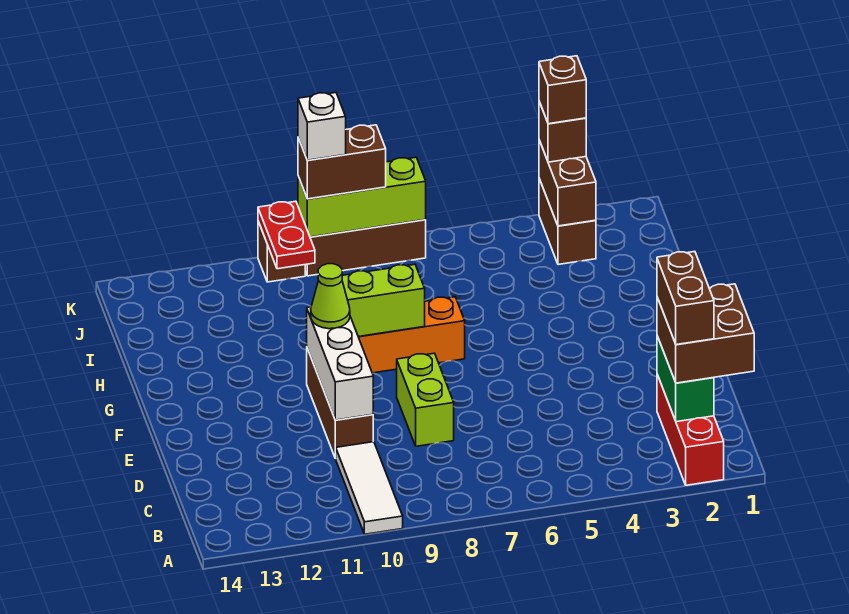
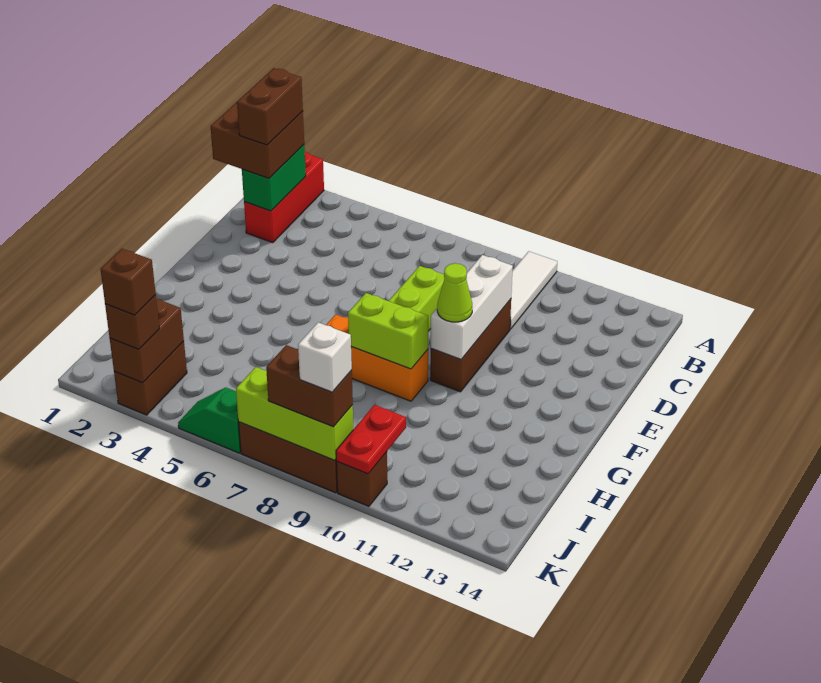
none -> green slope K5:K6 level 1 top 6

